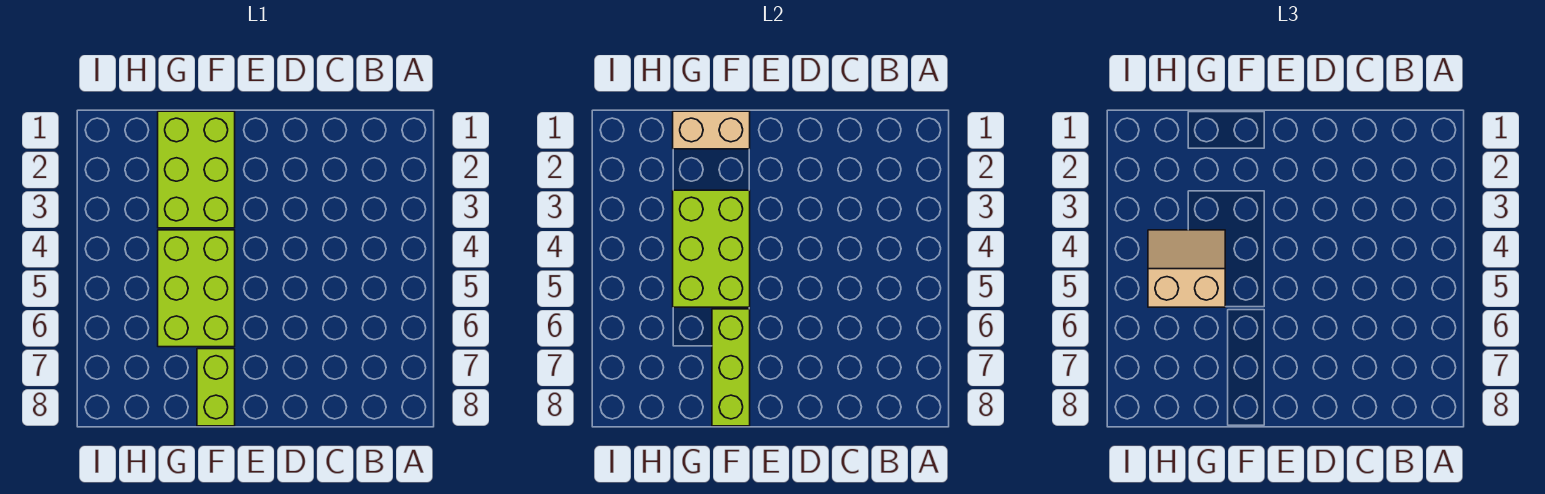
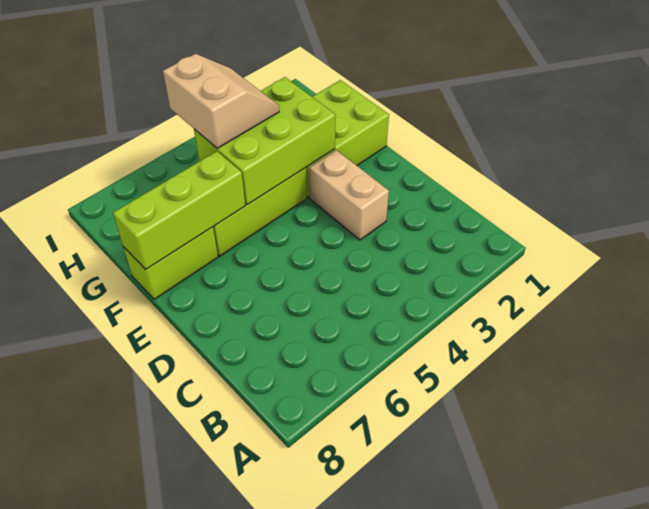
tan brick F1:G1 level 2 -> tan brick D3:E3 level 1

